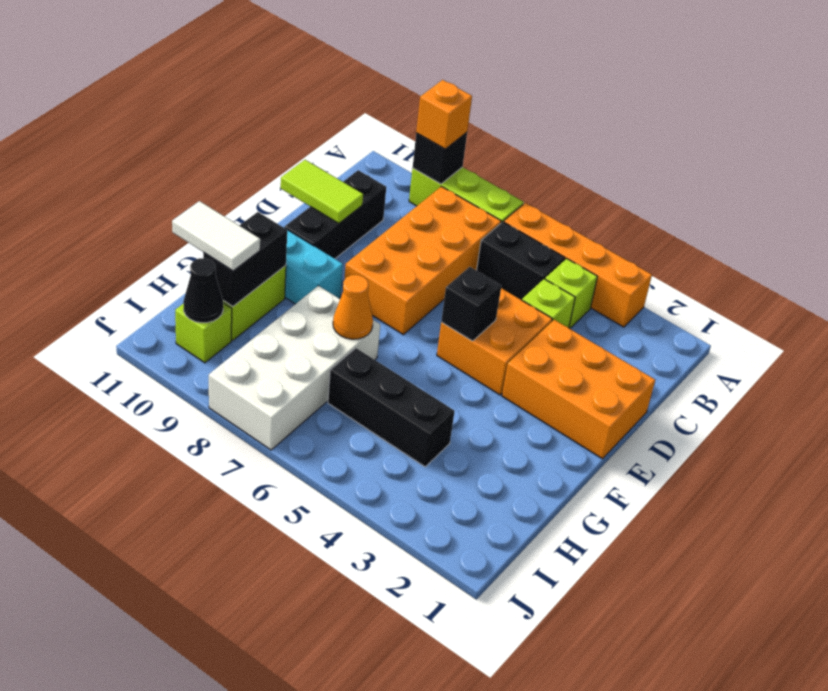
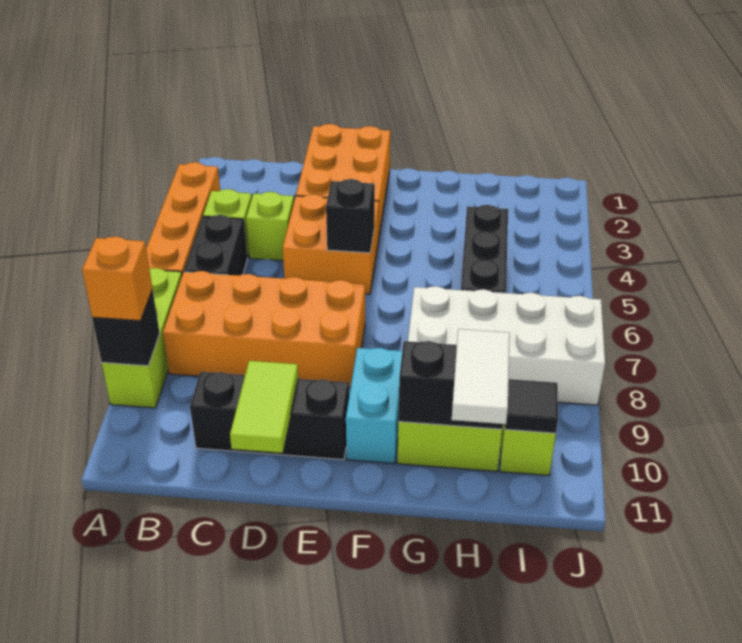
orange cone G7 level 2 -> none
black cone I10 level 2 -> black tile I10 level 2

